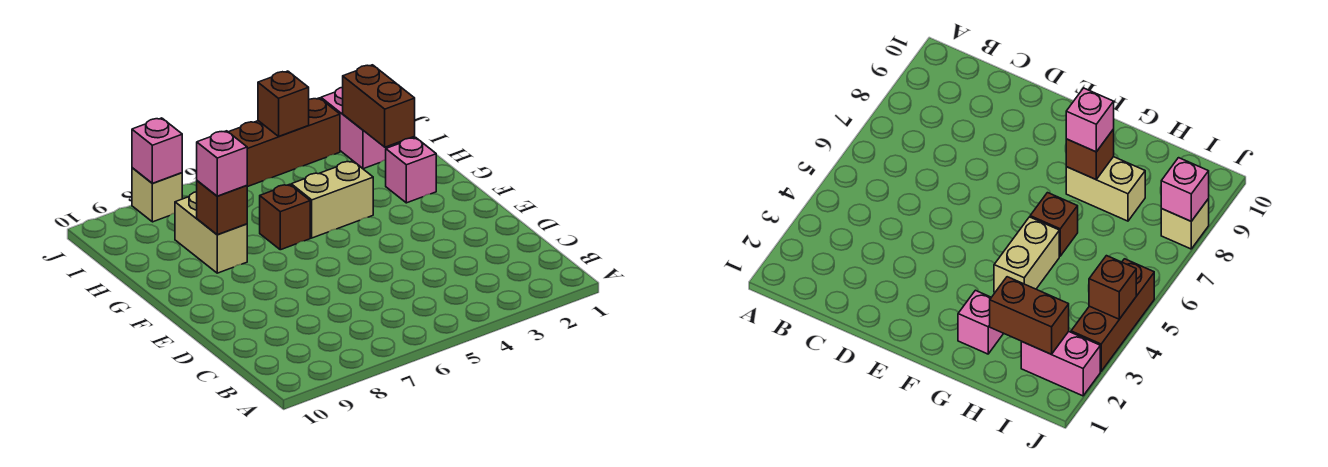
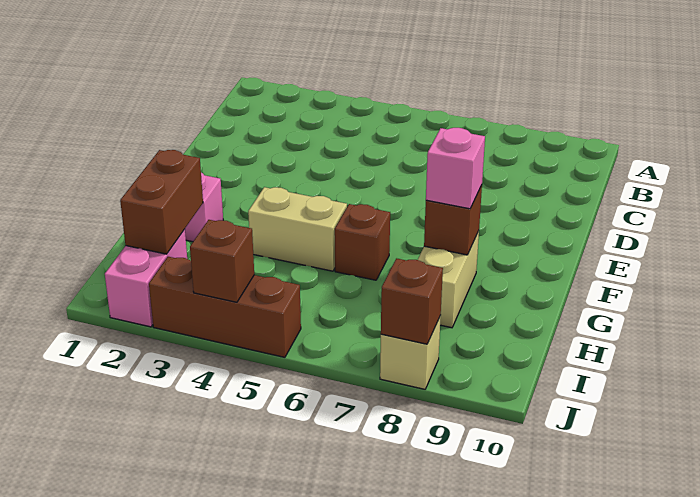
pink brick J8 level 2 -> brown brick J8 level 2

